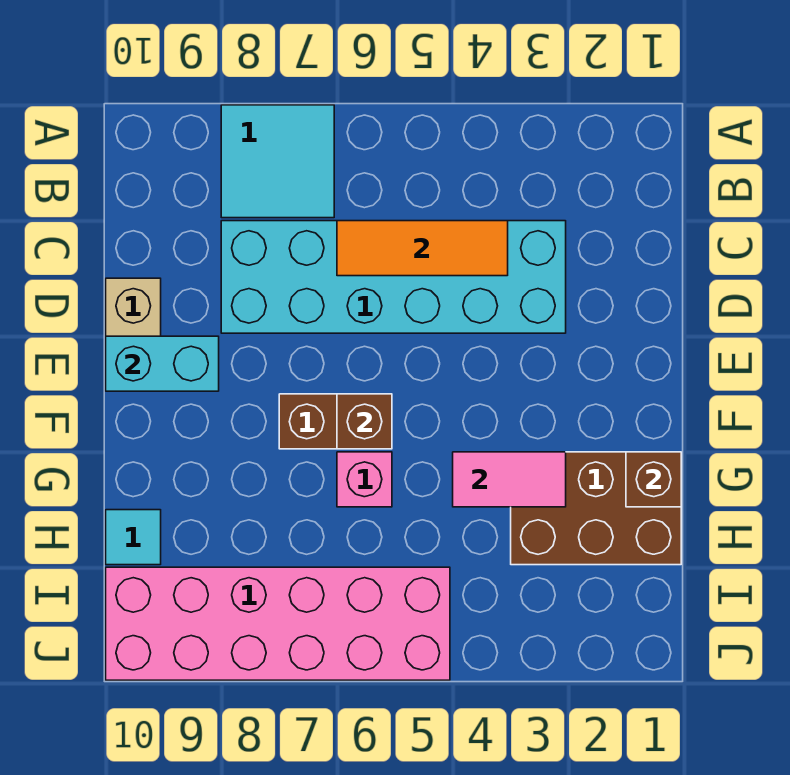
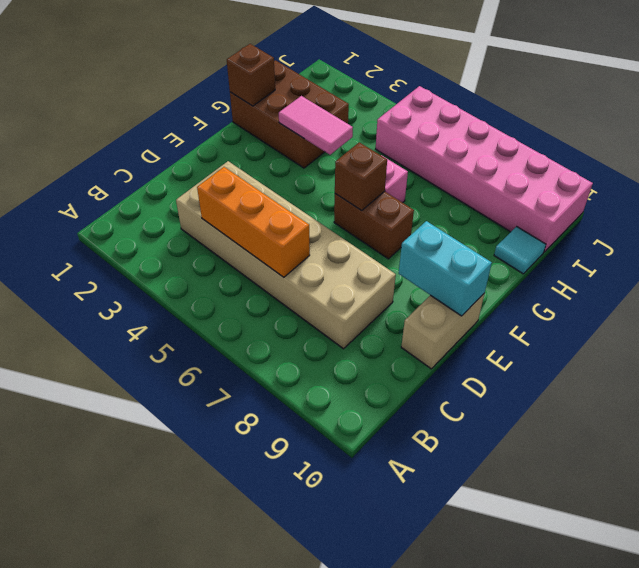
cyan tile A7:B8 level 1 -> none
cyan brick C3:D8 level 1 -> tan brick C3:D8 level 1
orange tile C4:C6 level 2 -> orange brick C4:C6 level 2

